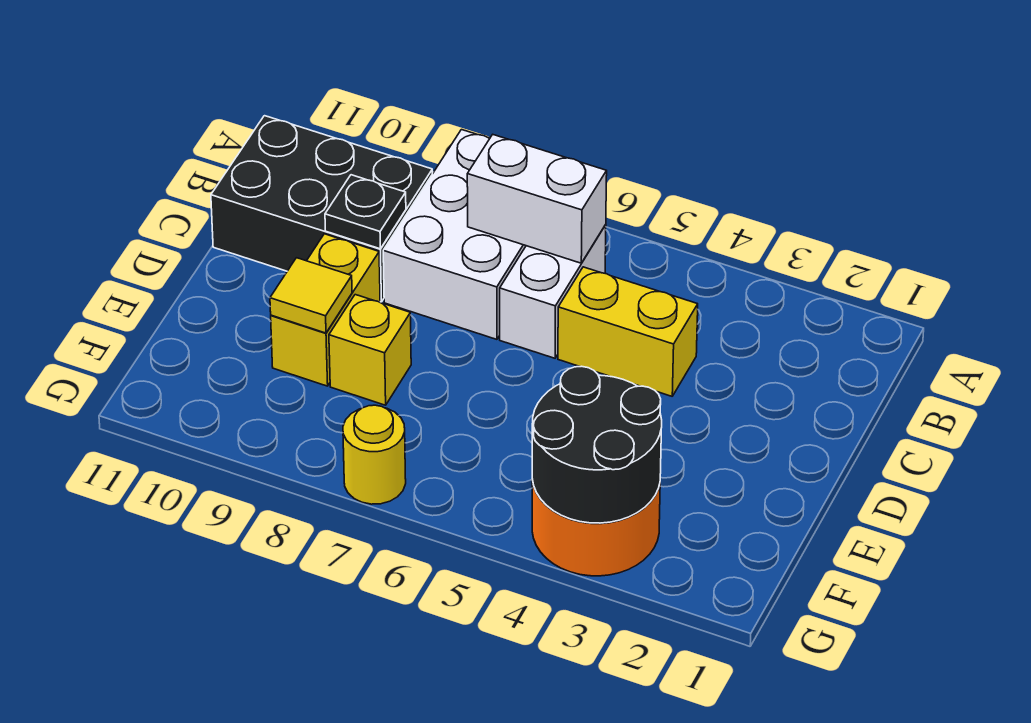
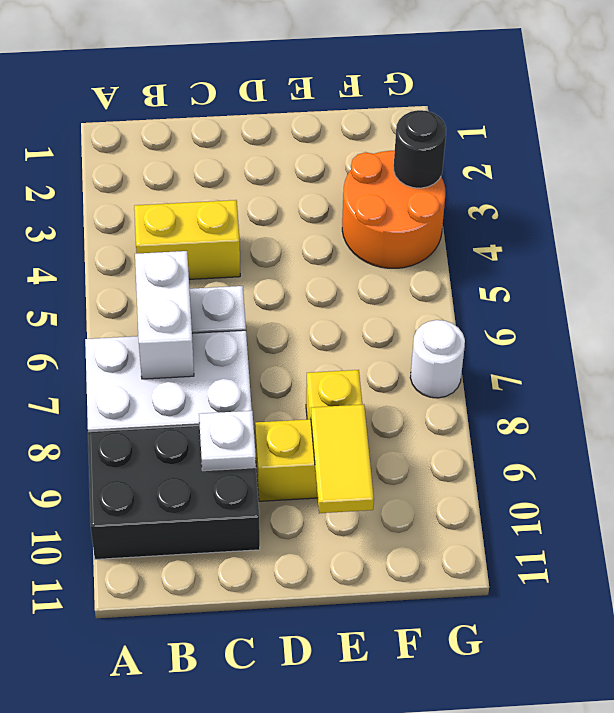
black brick B9:C11 level 1 -> black brick A9:C10 level 1
yellow brick C4:C5 level 1 -> yellow brick B4:C4 level 1
black plate C9 level 2 -> white plate C9 level 2
yellow tile E9 level 2 -> yellow tile E9:E10 level 2
black round brick F3:G4 level 2 -> black round brick G3 level 2
yellow round brick G7 level 1 -> white round brick G7 level 1

